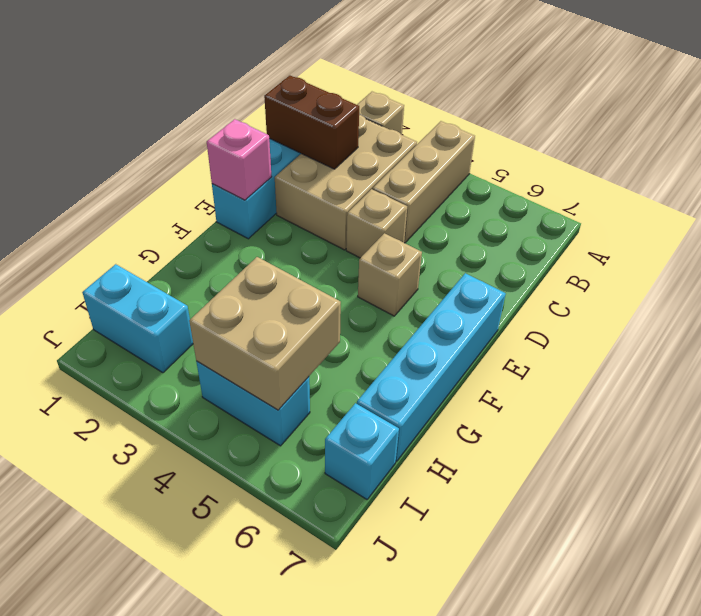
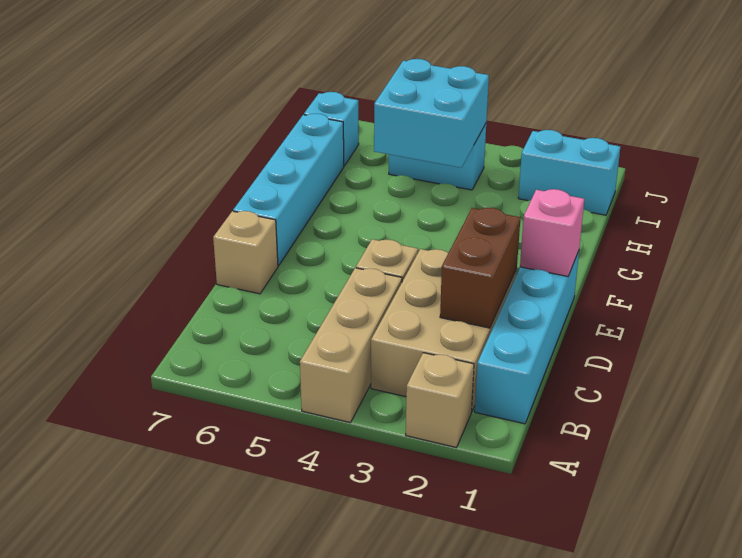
brown brick C1:C2 level 2 -> brown brick C2:D2 level 2
tan brick E5 level 1 -> tan brick D7 level 1
tan brick H4:I5 level 2 -> cyan brick H4:I5 level 2

